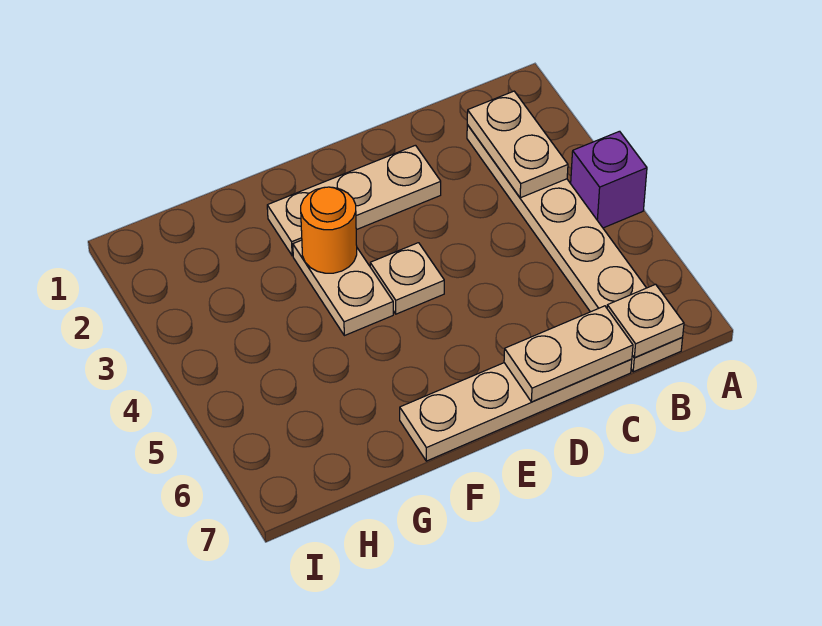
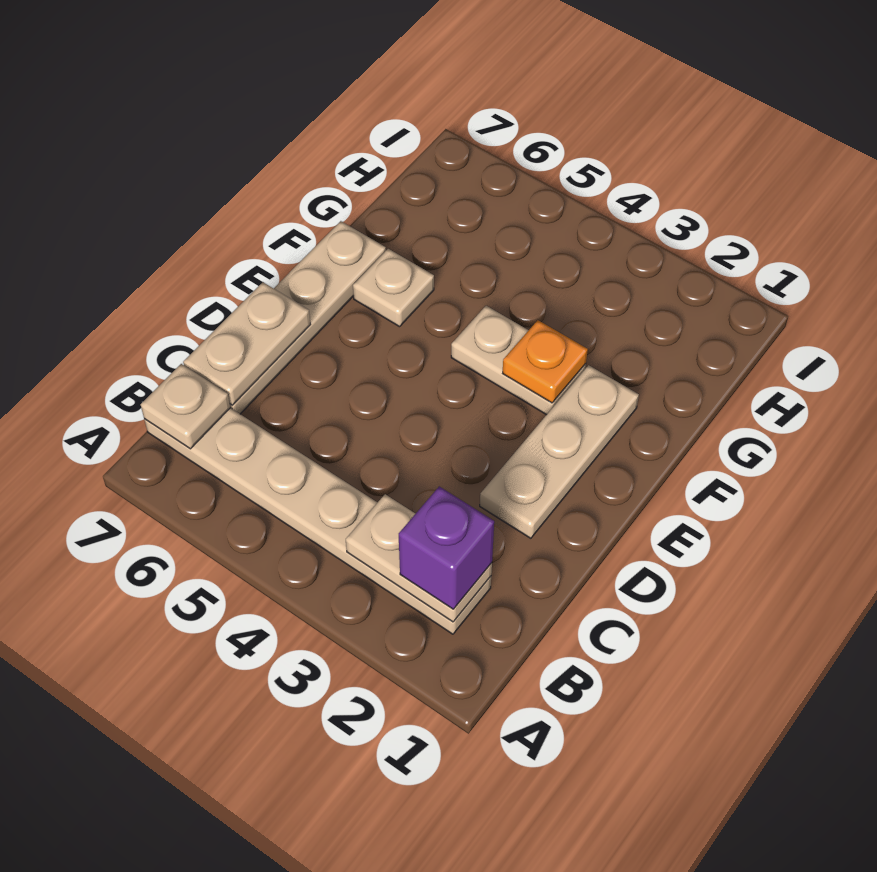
purple brick A4 level 1 -> purple brick B2 level 3
tan plate E4 level 1 -> tan plate F6 level 1
orange round brick F3 level 2 -> orange plate F3 level 2

